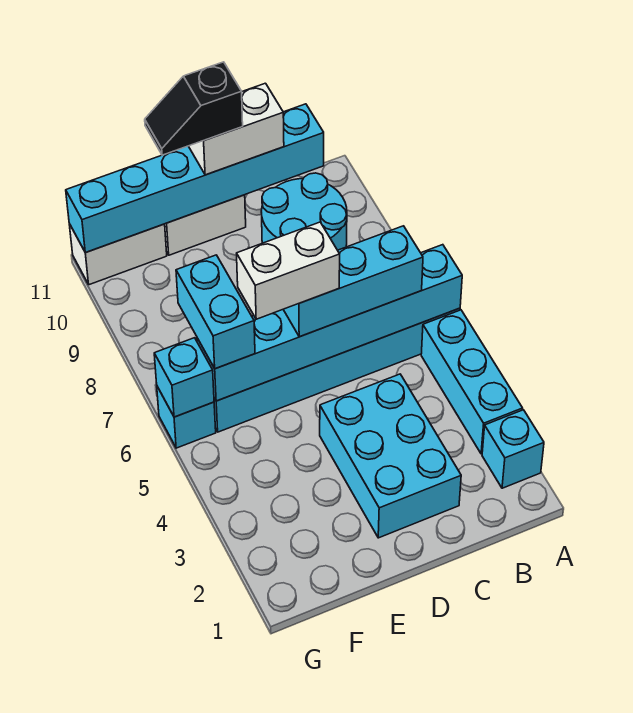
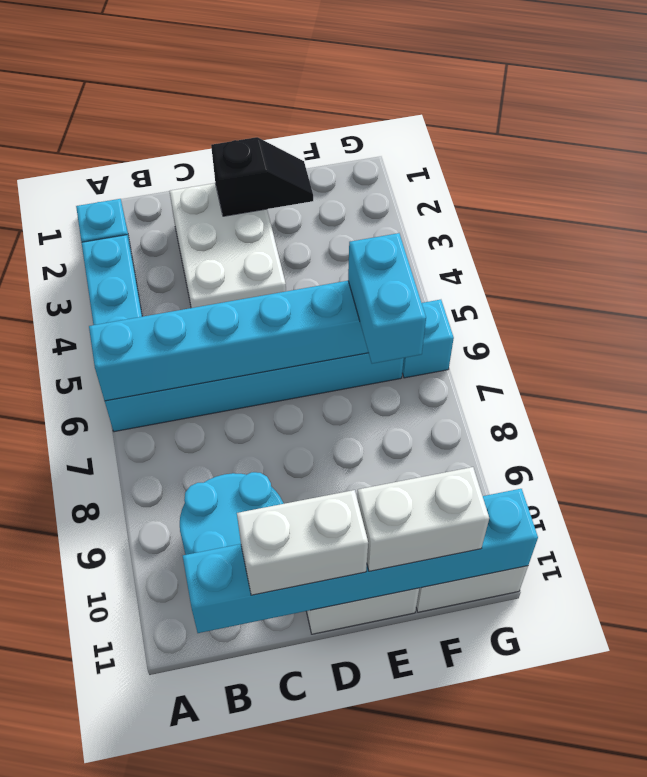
cyan brick B6:D6 level 3 -> none
cyan brick C2:D4 level 1 -> white brick C2:D4 level 1
white brick D6:E6 level 4 -> white brick E11:F11 level 3
black slope D11:E11 level 4 top D -> black slope D2:E2 level 2 top D
cyan brick G6 level 2 -> none

